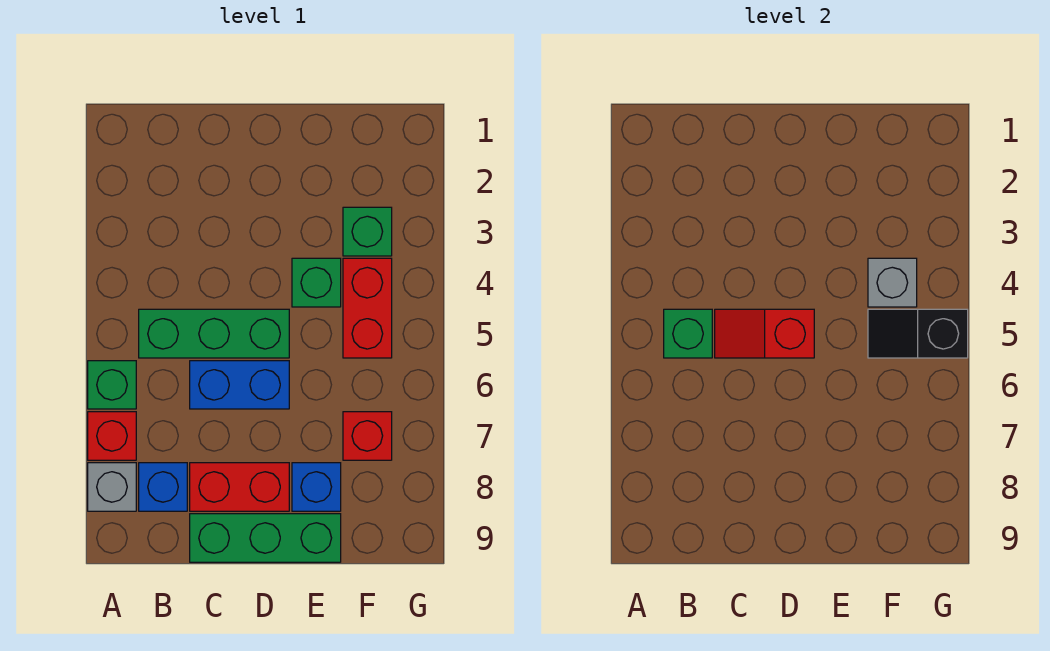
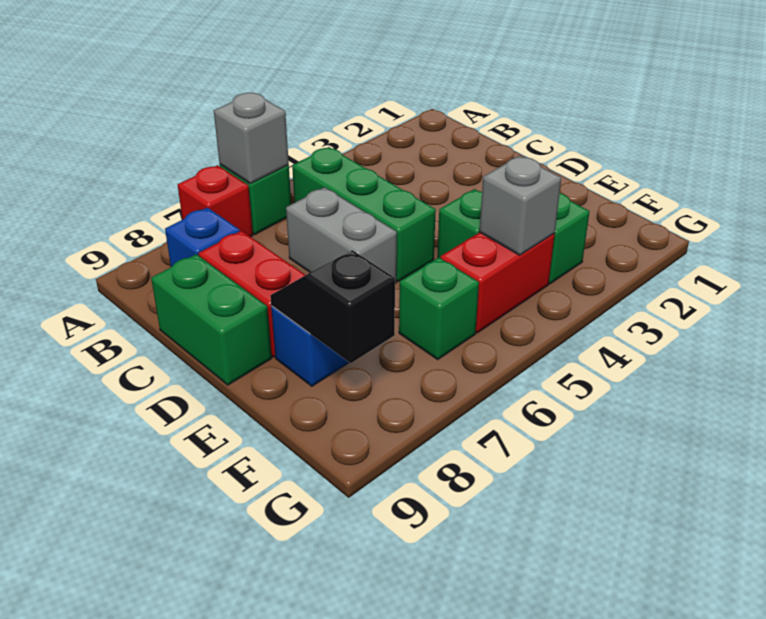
grey brick A8 level 1 -> grey brick A6 level 2
green brick B5 level 2 -> green brick F6 level 1
red slope C5:D5 level 2 top D -> none
blue brick C6:D6 level 1 -> grey brick C6:D6 level 1
green brick C9:E9 level 1 -> green brick C9:D9 level 1
black slope F5:G5 level 2 top G -> black slope E8:F8 level 2 top F
red brick F7 level 1 -> none

